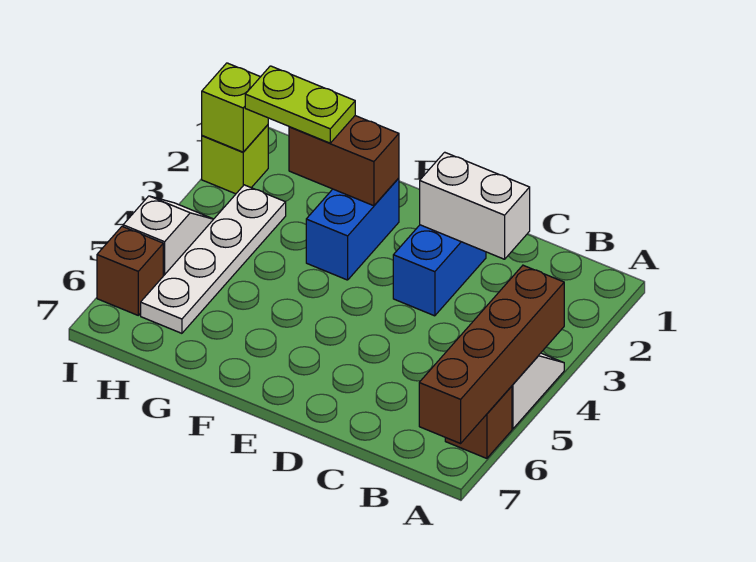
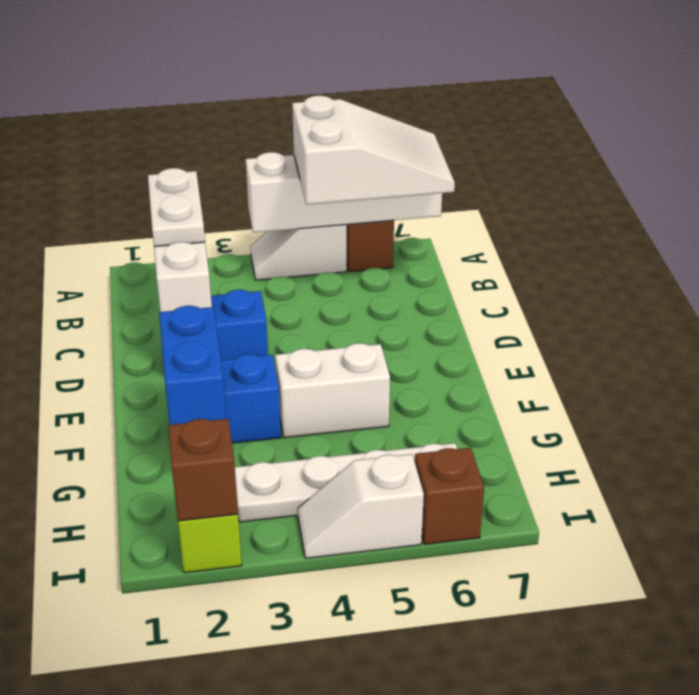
brown brick A4:A7 level 2 -> white brick A4:A7 level 2
none -> white slope A5:B7 level 3 top 5
none -> white plate B2:C2 level 3
brown brick F2:G2 level 2 -> blue brick F2:G2 level 2
none -> white brick F4:F5 level 1
lime plate G2:H2 level 3 -> none
lime brick I2 level 2 -> brown brick I2 level 2

